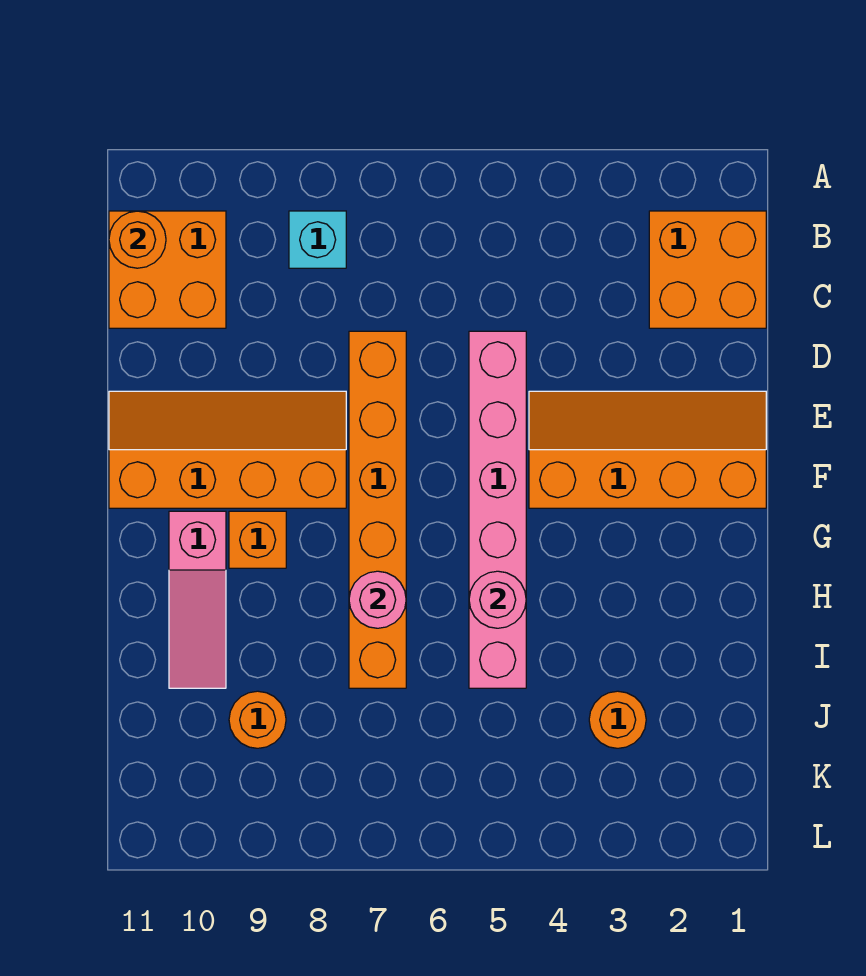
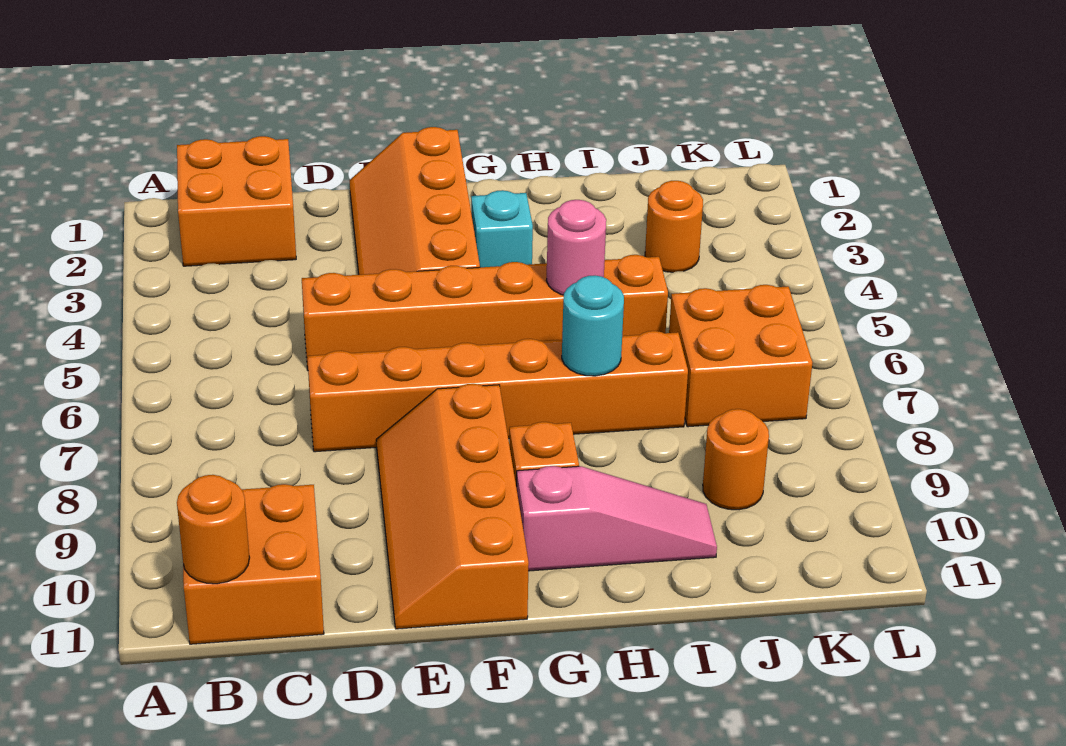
cyan brick B8 level 1 -> cyan brick G3 level 1
pink brick D5:I5 level 1 -> orange brick D5:I5 level 1
pink round brick H7 level 2 -> cyan round brick H7 level 2
none -> orange brick J6:K7 level 1

